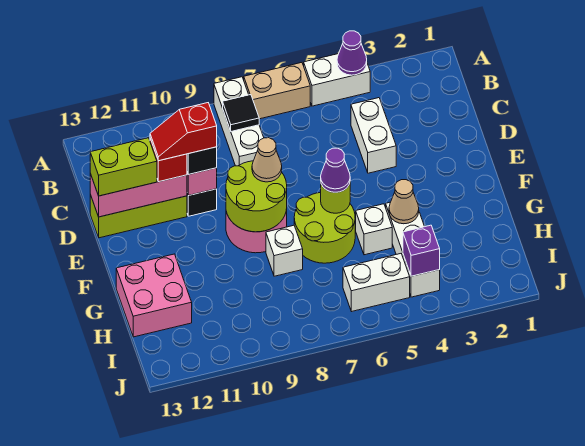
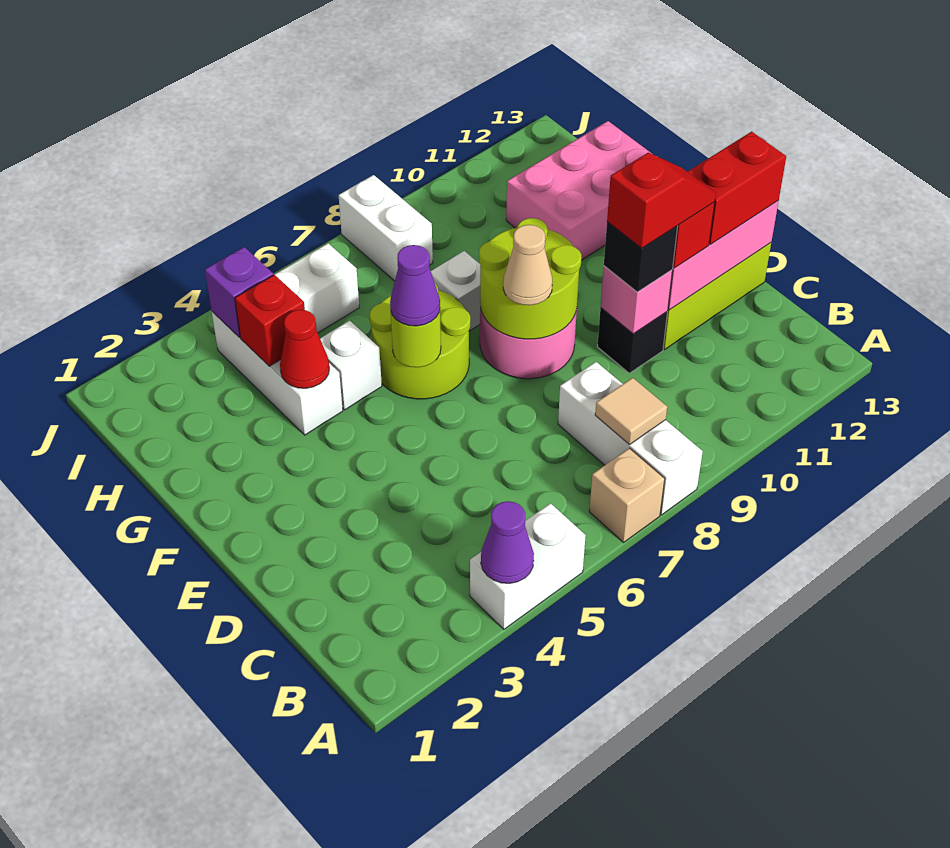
tan brick A6:A7 level 1 -> tan brick A7 level 1
black tile B8 level 2 -> tan tile B8 level 2
white brick C4:D4 level 1 -> white brick I8:J8 level 1
lime brick D12:D13 level 3 -> red brick D12:D13 level 3
tan cone G4 level 2 -> red cone G4 level 2
pink brick G12:H13 level 1 -> pink brick G11:H13 level 1
none -> red brick H4 level 2

